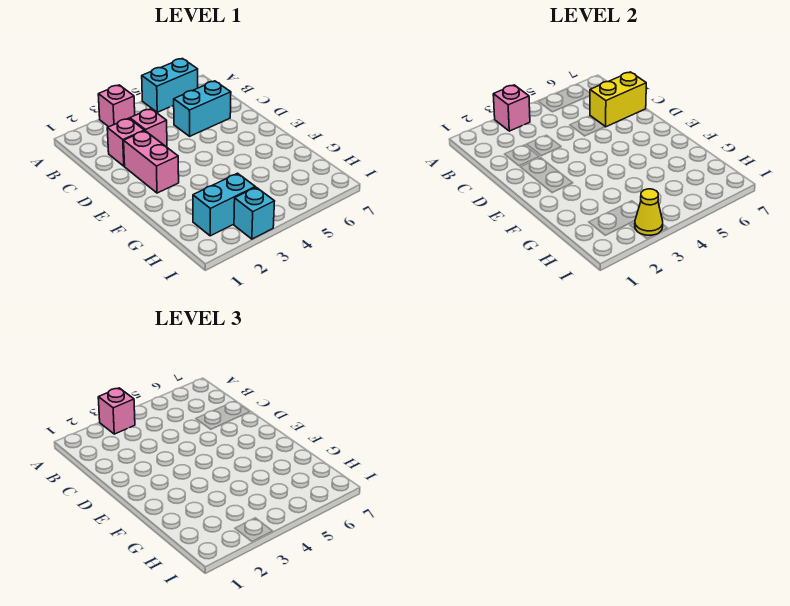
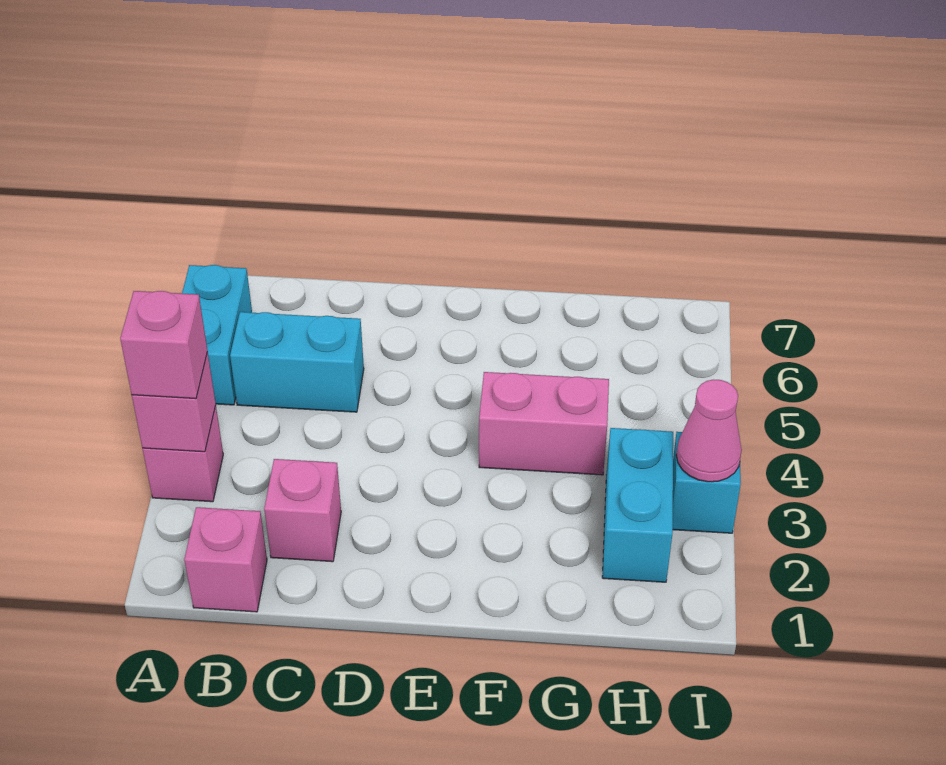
pink brick C3 level 1 -> pink brick B1 level 1
cyan brick C5:C6 level 1 -> cyan brick B5:C5 level 1
yellow brick C6:C7 level 2 -> none
pink brick D2:E2 level 1 -> pink brick F4:G4 level 1
yellow cone I3 level 2 -> pink cone I3 level 2

